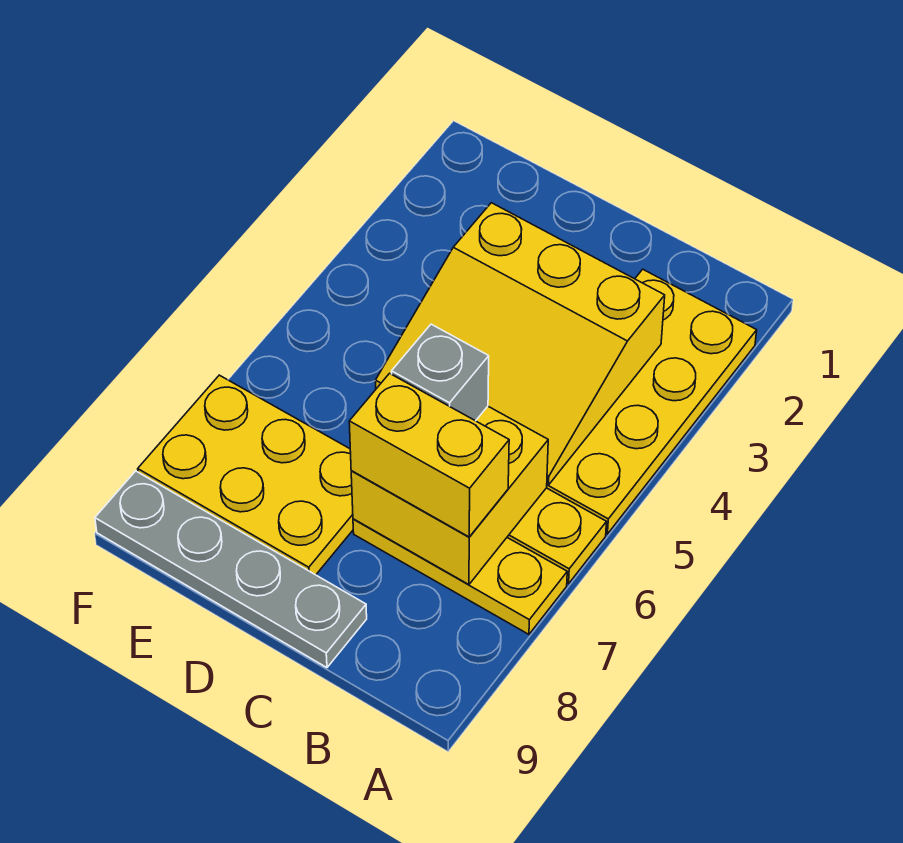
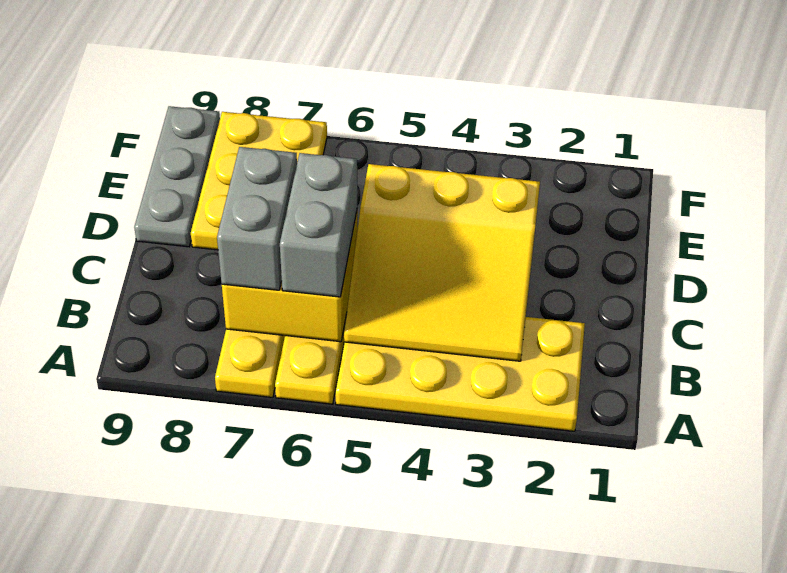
yellow slope B3:D5 level 2 top 3 -> yellow slope B3:D5 level 2 top D
yellow brick B7:C7 level 3 -> grey brick B7:C7 level 3
grey brick C6 level 3 -> grey brick B6:C6 level 3
grey plate C9:F9 level 1 -> grey plate D9:F9 level 1

